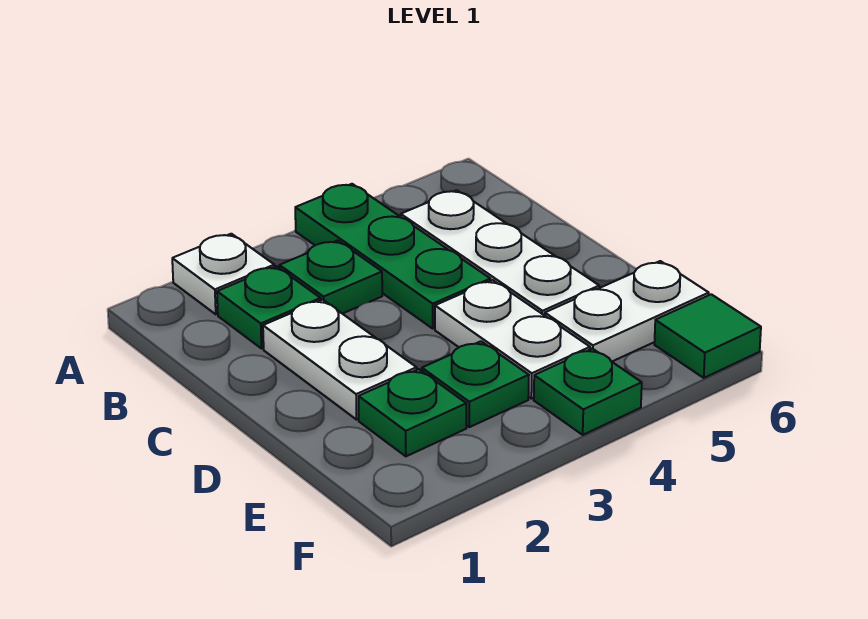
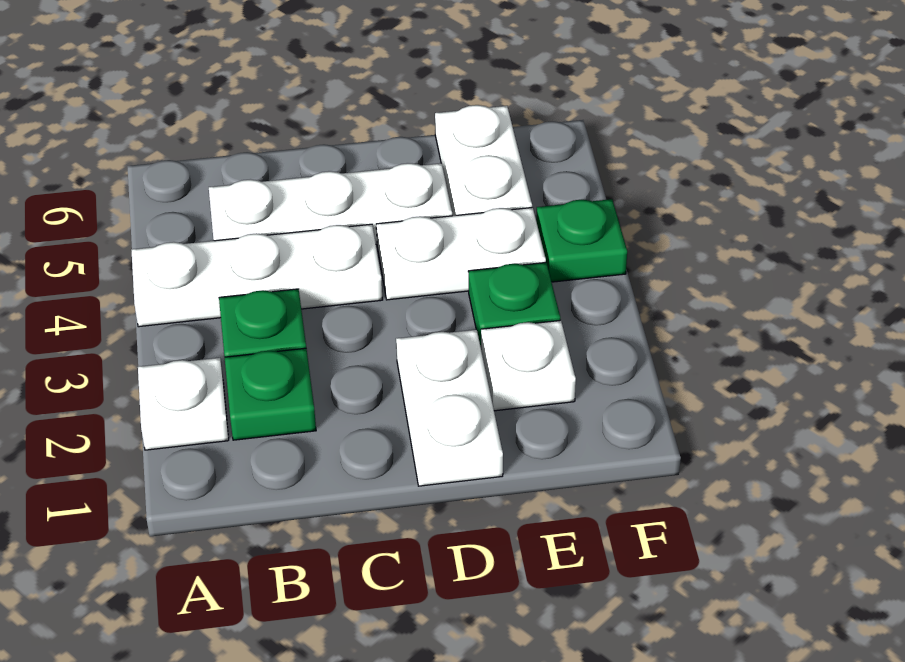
green plate A4:C4 level 1 -> white plate A4:C4 level 1
white plate C2:D2 level 1 -> white plate D1:D2 level 1
green plate E2 level 1 -> white plate E2 level 1
green tile F6 level 1 -> none

